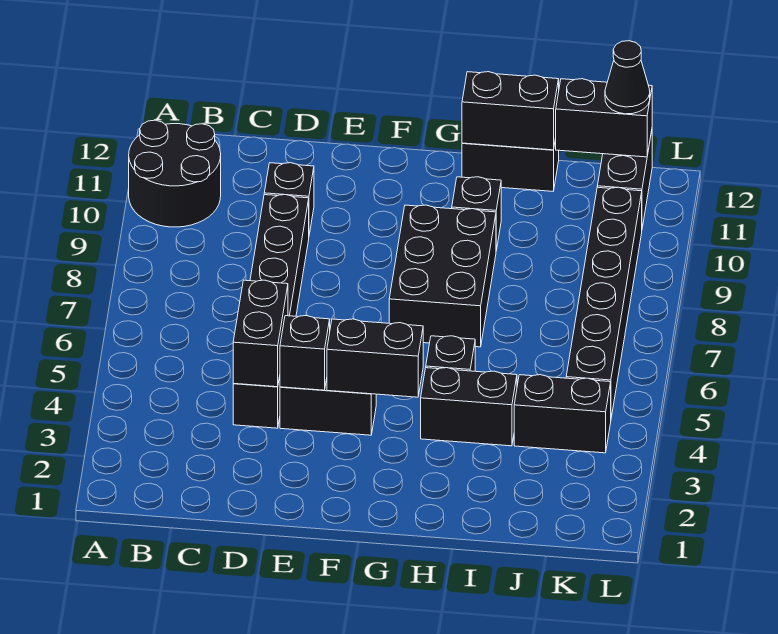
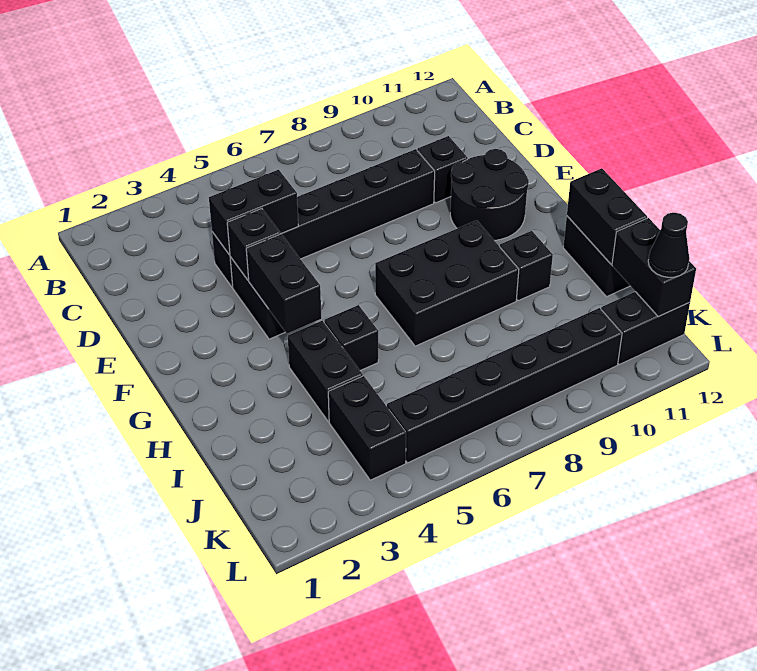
black round brick A10:B11 level 1 -> black round brick E10:F11 level 1

